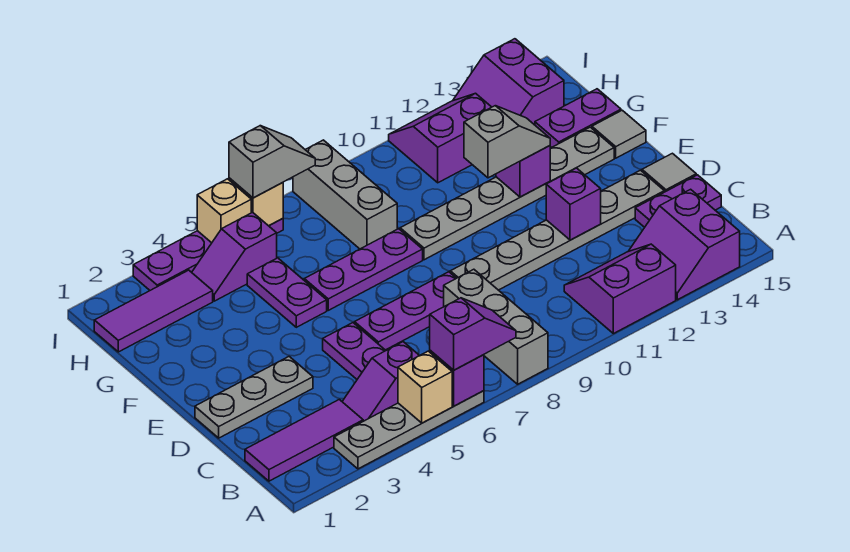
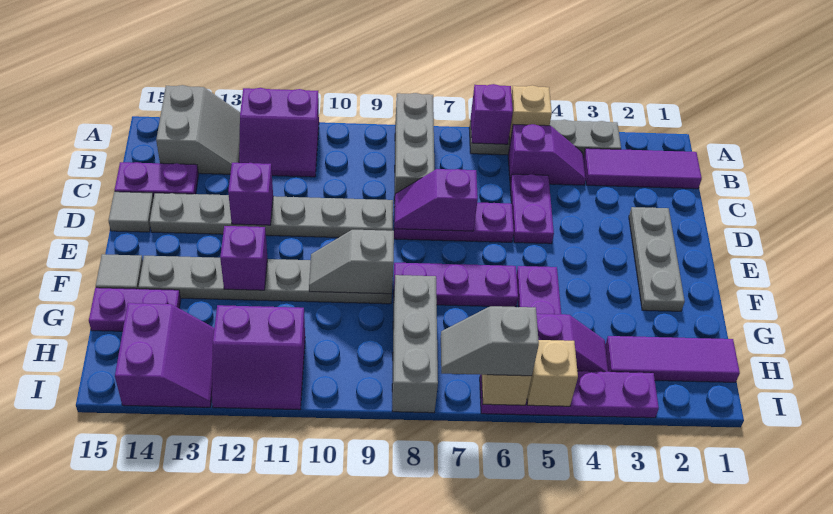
purple slope A6:A7 level 3 top 6 -> purple slope D7:D8 level 2 top 7
purple slope A13:B14 level 1 top 14 -> grey slope A13:B14 level 1 top 14
grey plate D1:D3 level 1 -> grey plate D2:F2 level 1
grey slope F11:F12 level 3 top 11 -> grey slope F9:F10 level 2 top 9

